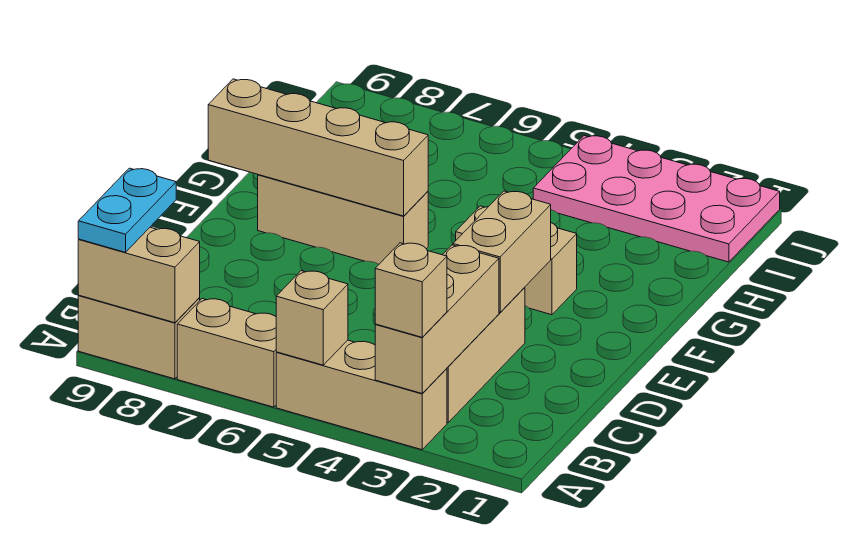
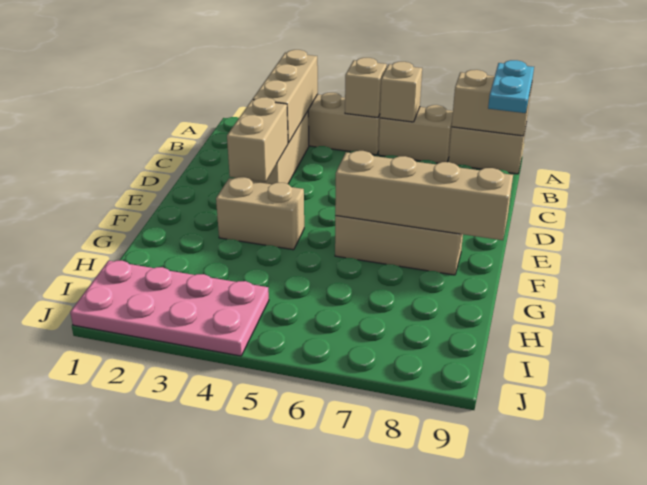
tan brick A3 level 3 -> tan brick A6 level 2

